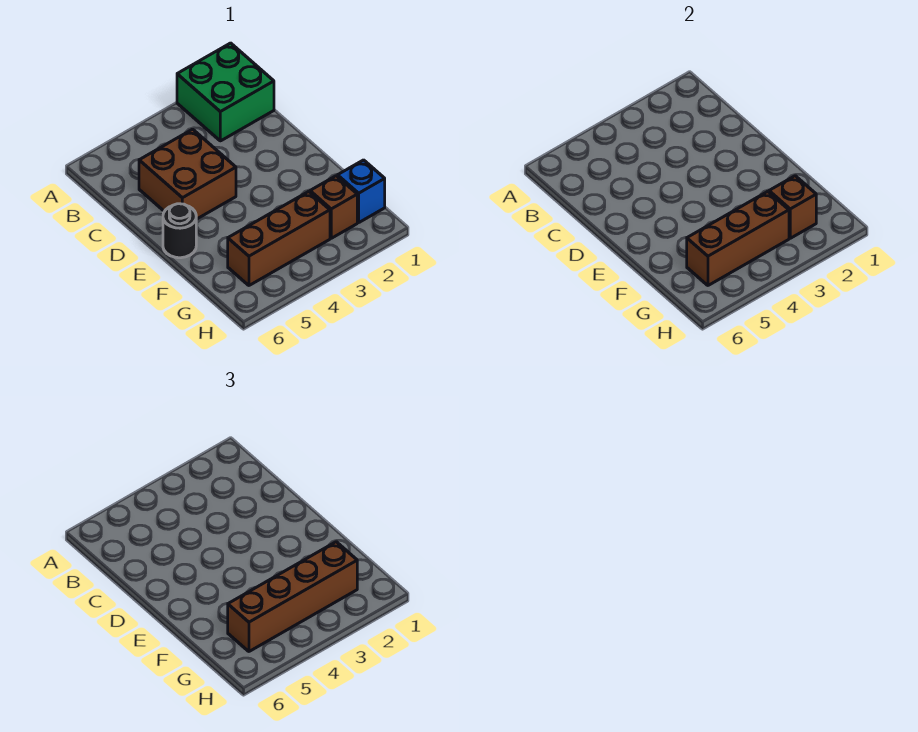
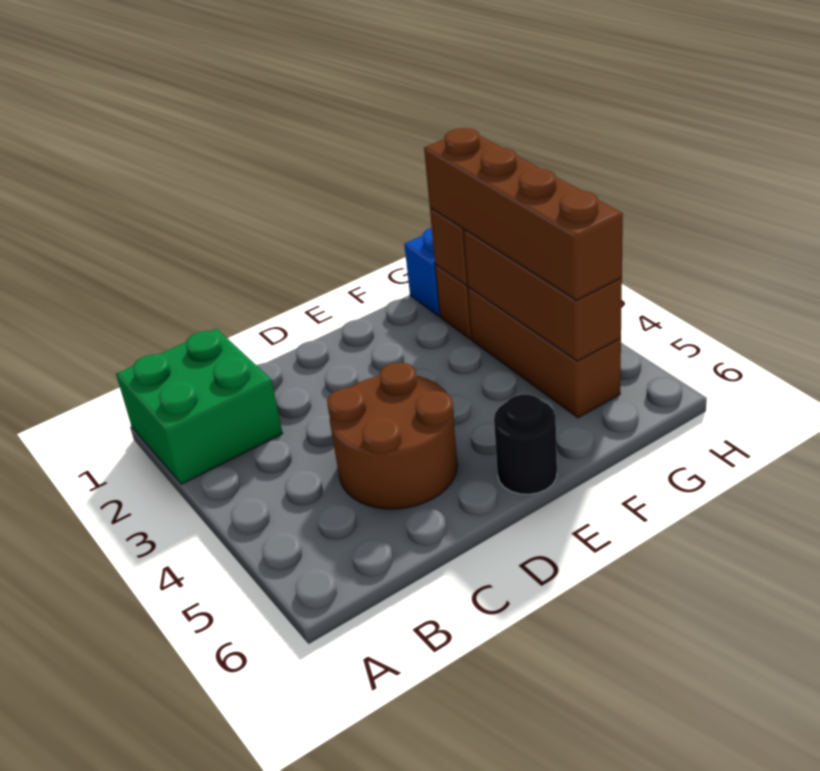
brown brick C4:D5 level 1 -> brown round brick C4:D5 level 1

